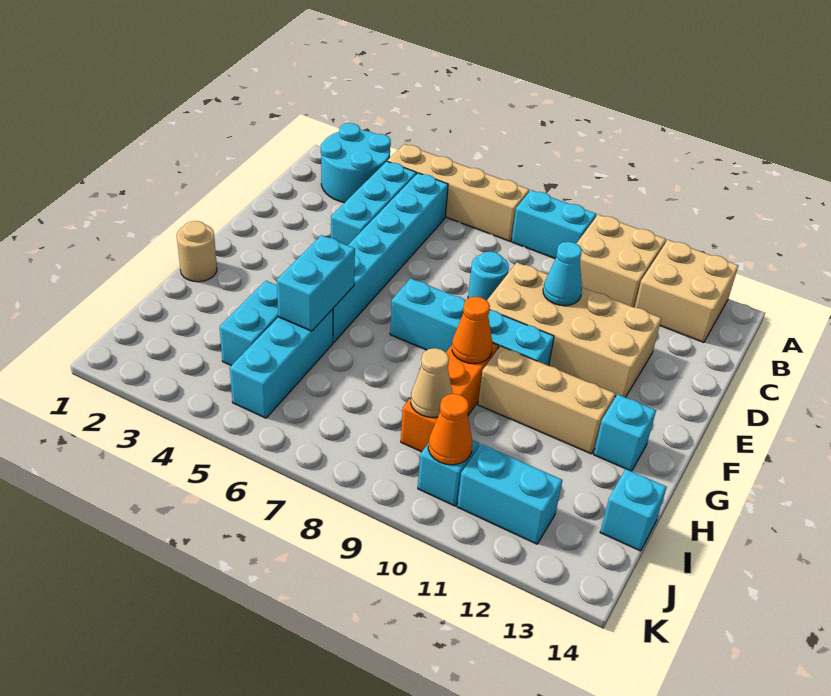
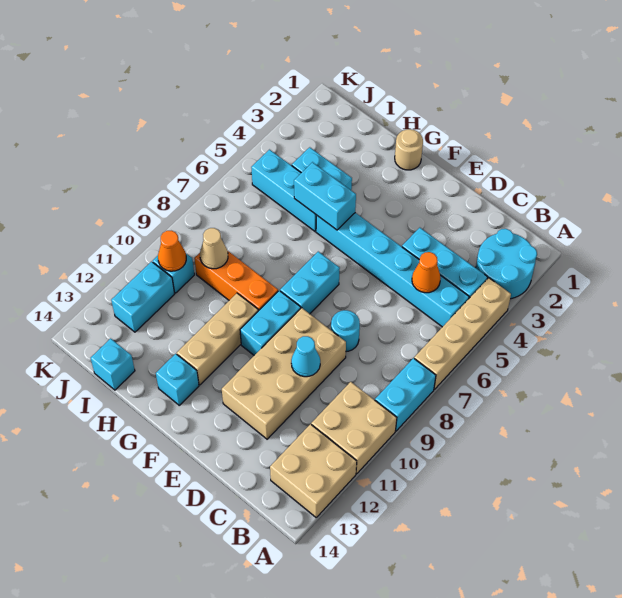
orange cone G9 level 2 -> orange cone C5 level 2

